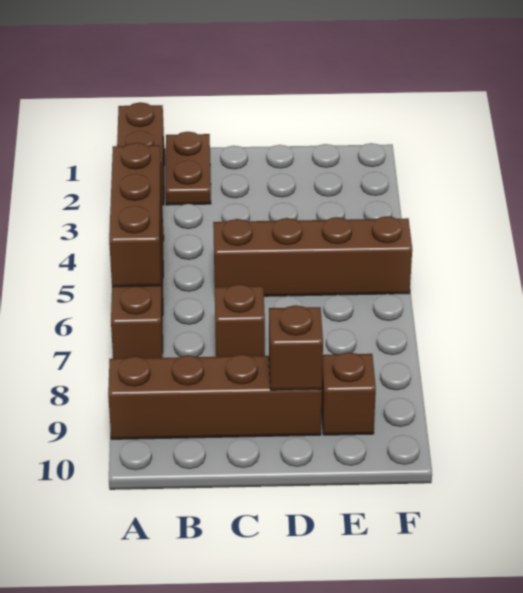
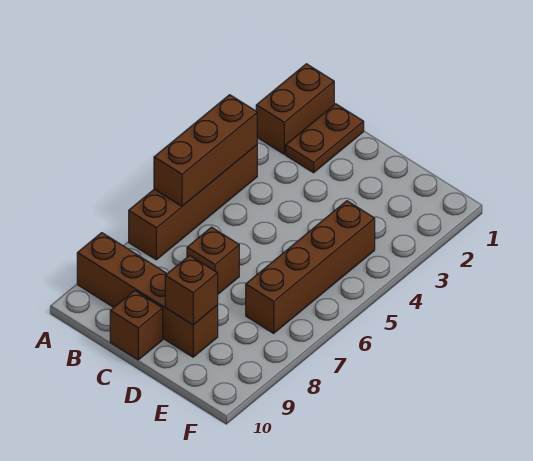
brown brick C5:F5 level 1 -> brown brick E4:E7 level 1
brown brick E9 level 1 -> brown brick C10 level 1

